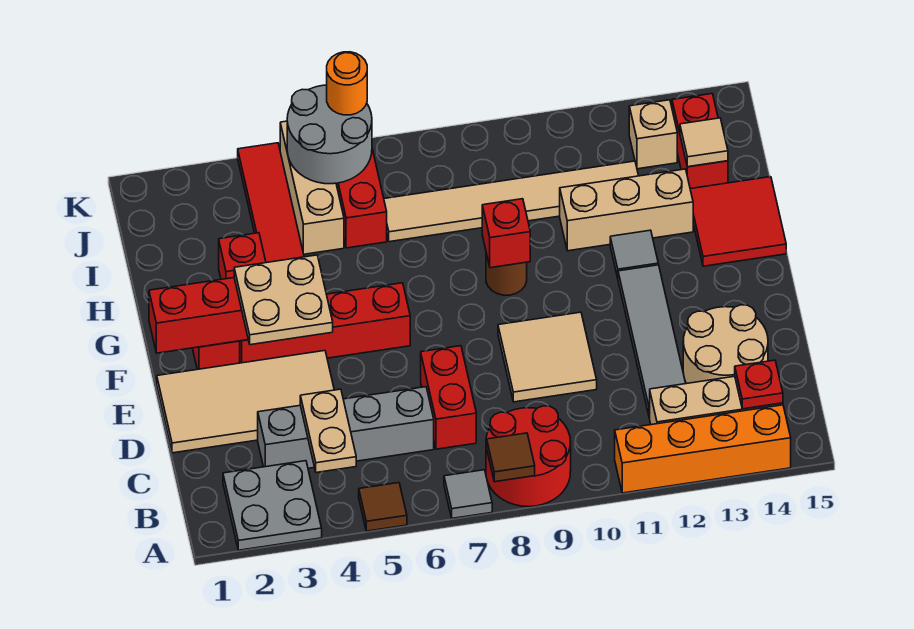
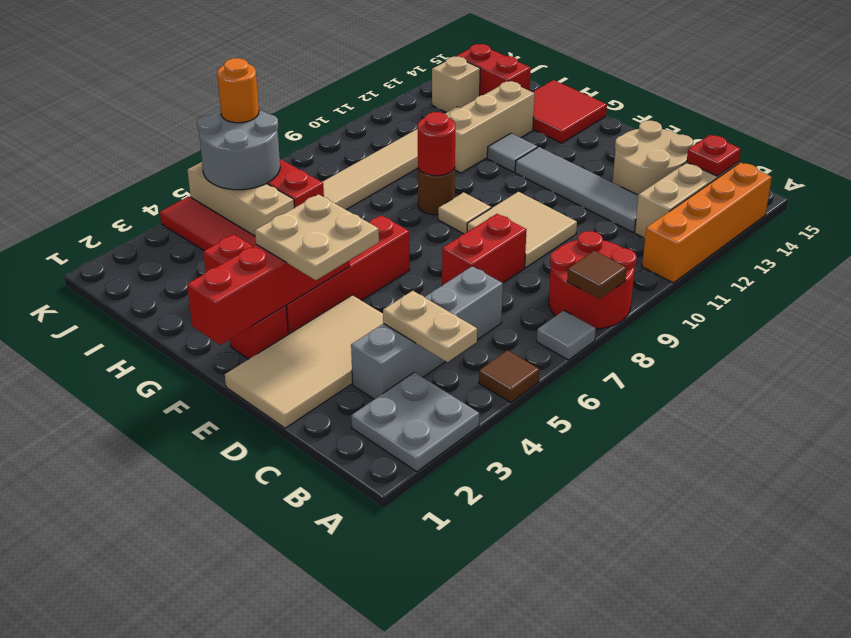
red brick C7:D7 level 1 -> red brick D7:D8 level 1
red brick G9 level 2 -> red round brick G9 level 2
tan tile I14 level 2 -> tan tile F9 level 1

